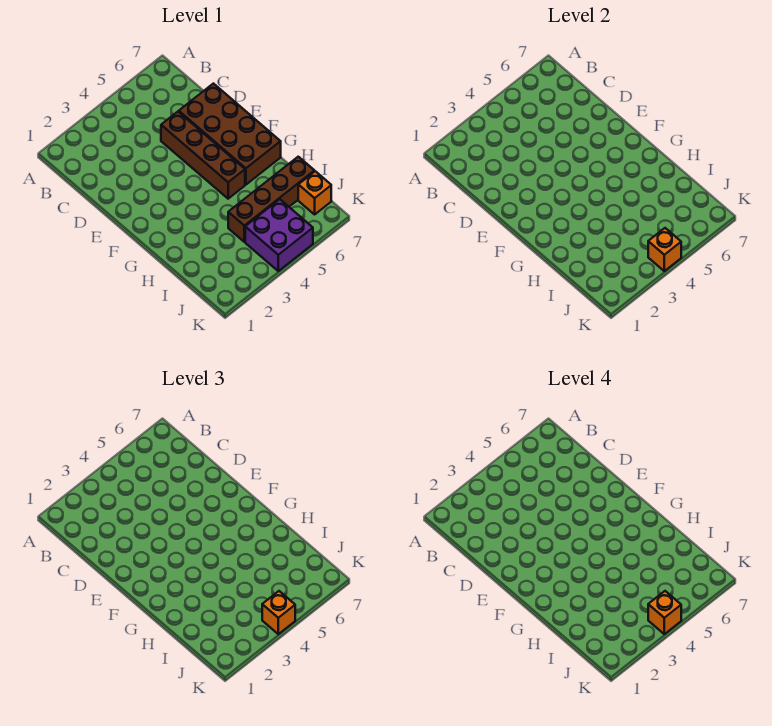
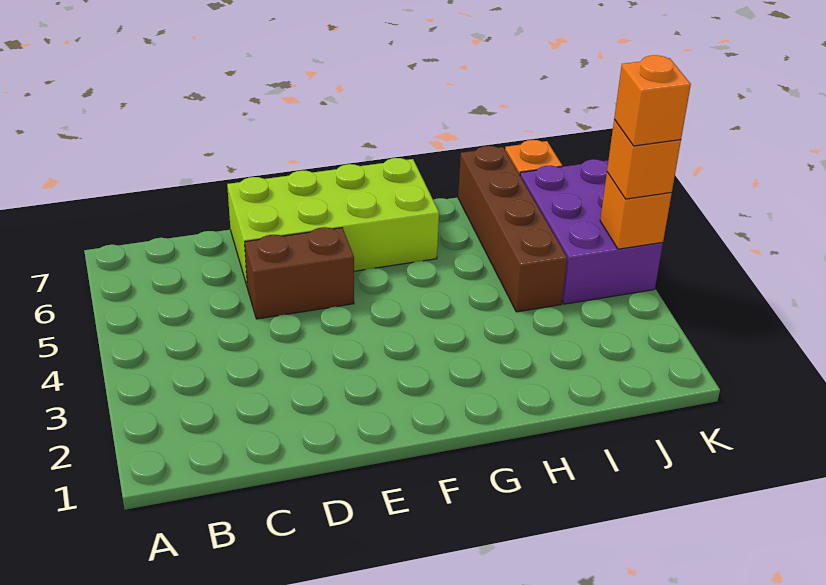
brown brick D5:G5 level 1 -> brown brick D5:E5 level 1
brown brick D6:G7 level 1 -> lime brick D6:G7 level 1
purple brick J4:K5 level 1 -> purple brick J4:K6 level 1

